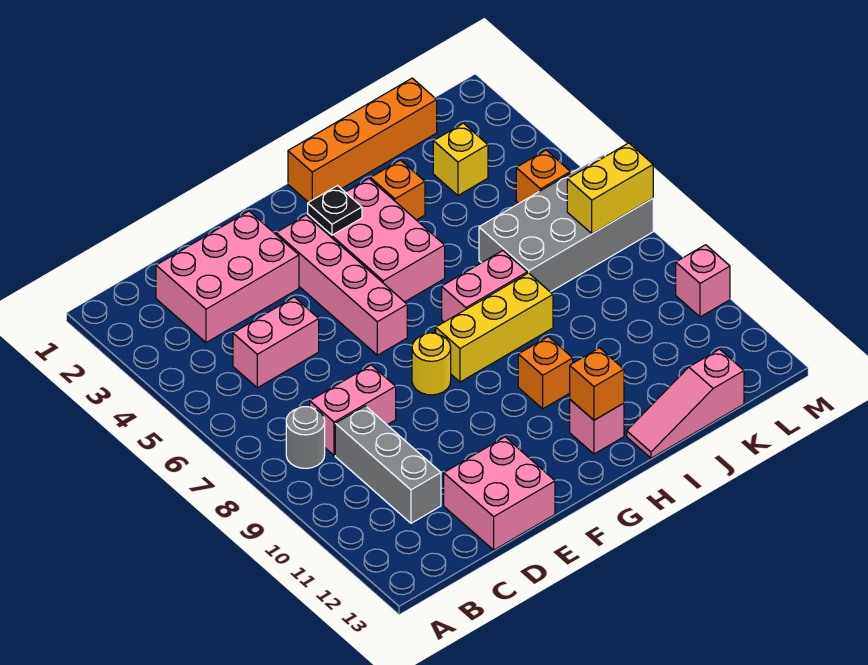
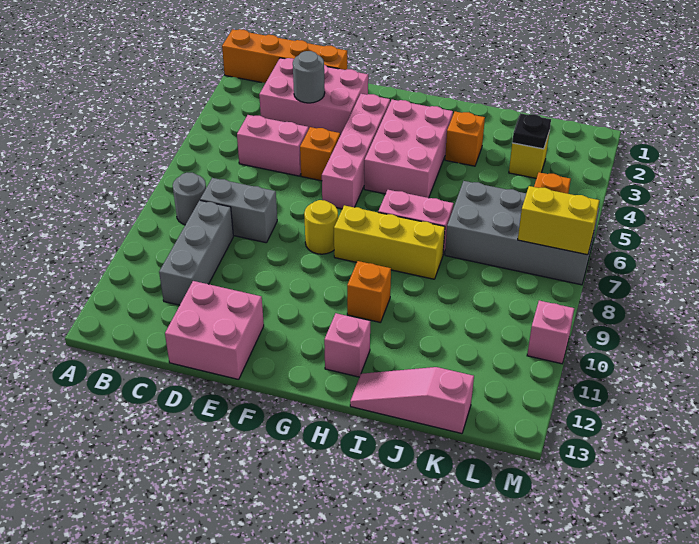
pink brick C8:D8 level 1 -> grey brick C8:D8 level 1
none -> grey round brick D3 level 2
black plate G3 level 2 -> black plate K3 level 2
orange brick H1:K1 level 1 -> orange brick A1:D1 level 1
orange brick H12 level 2 -> orange brick E5 level 1

